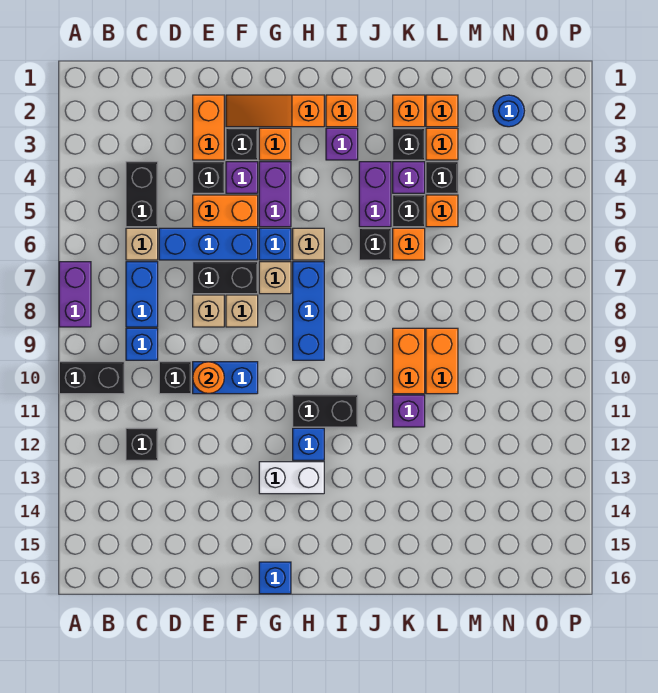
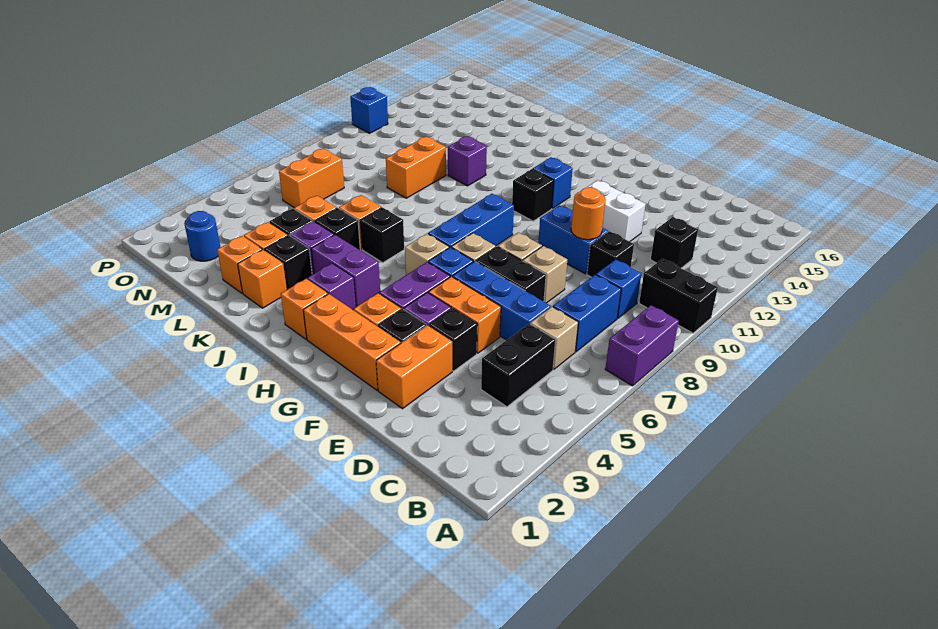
orange slope F2:H2 level 1 top H -> orange brick F2:H2 level 1
white brick G13:H13 level 1 -> white brick E12:F12 level 1
blue brick G16 level 1 -> blue brick P11 level 1
black brick H11:I11 level 1 -> black brick H11 level 1
purple brick J4:J5 level 1 -> purple brick I4:J4 level 1
orange brick K9:K10 level 1 -> orange brick N6:N7 level 1

